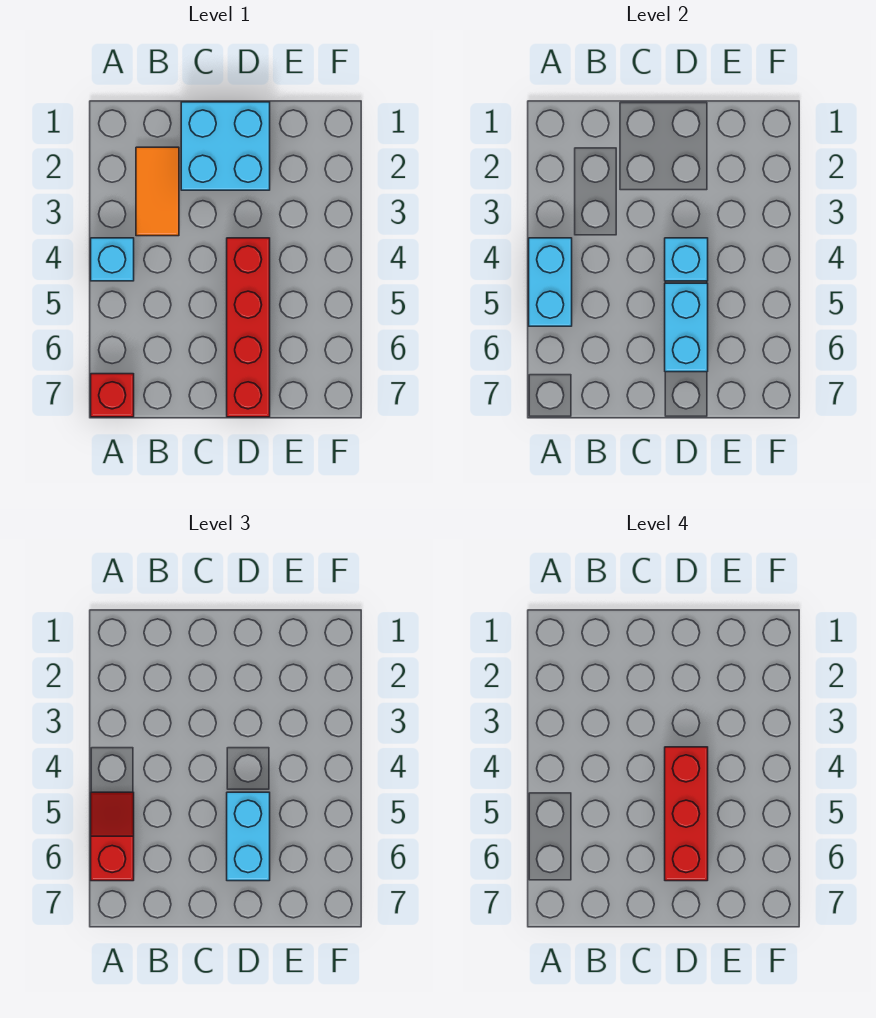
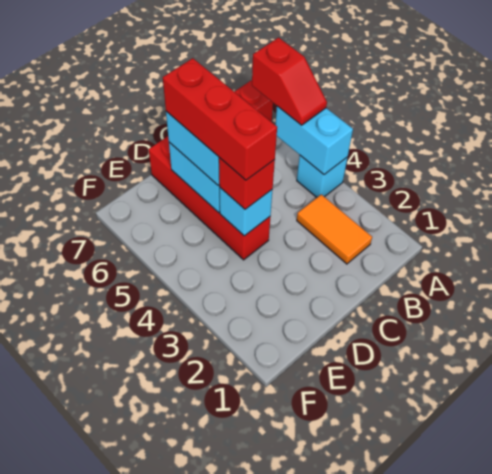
cyan brick C1:D2 level 1 -> none
none -> red brick D4 level 3

